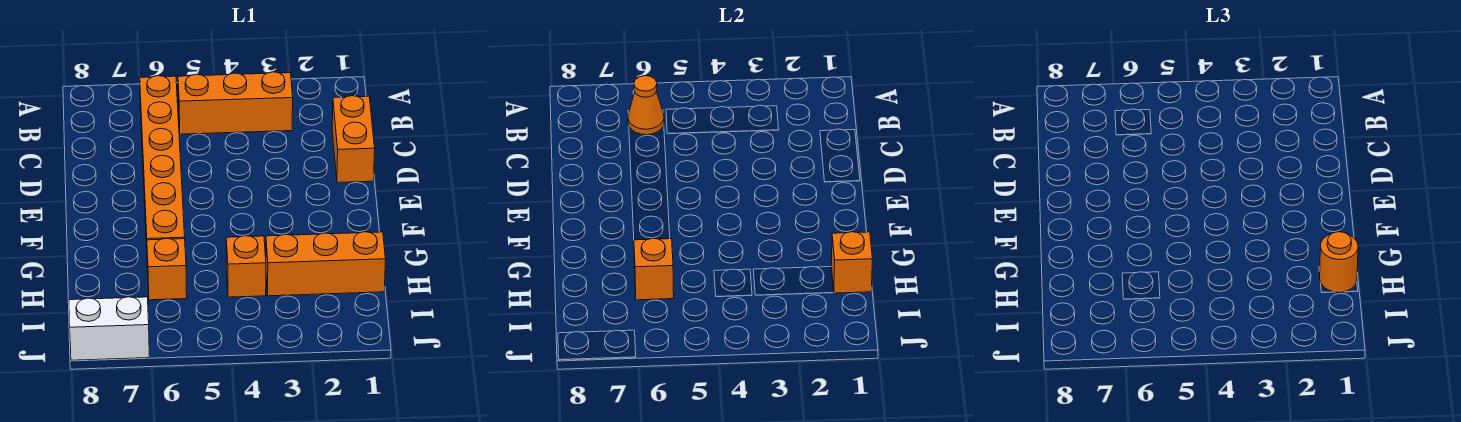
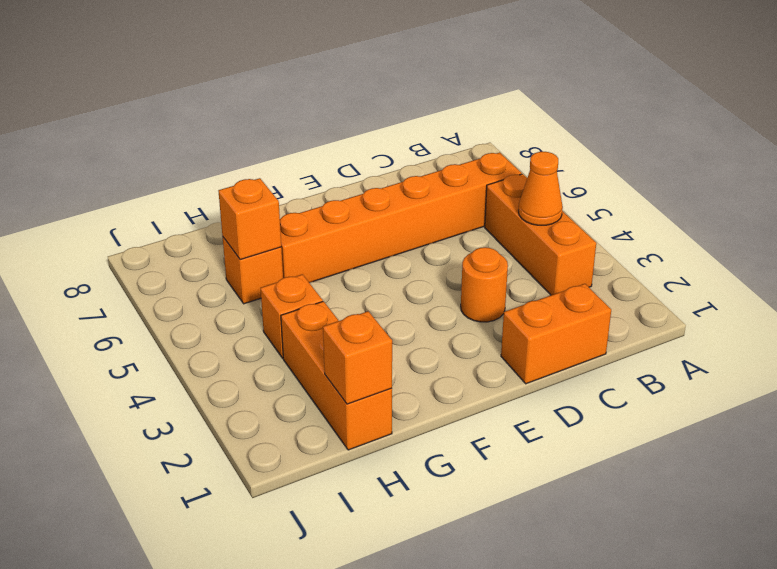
orange cone B6 level 2 -> orange cone B4 level 2
orange round brick H1 level 3 -> orange round brick D3 level 1
white brick J7:J8 level 1 -> none

